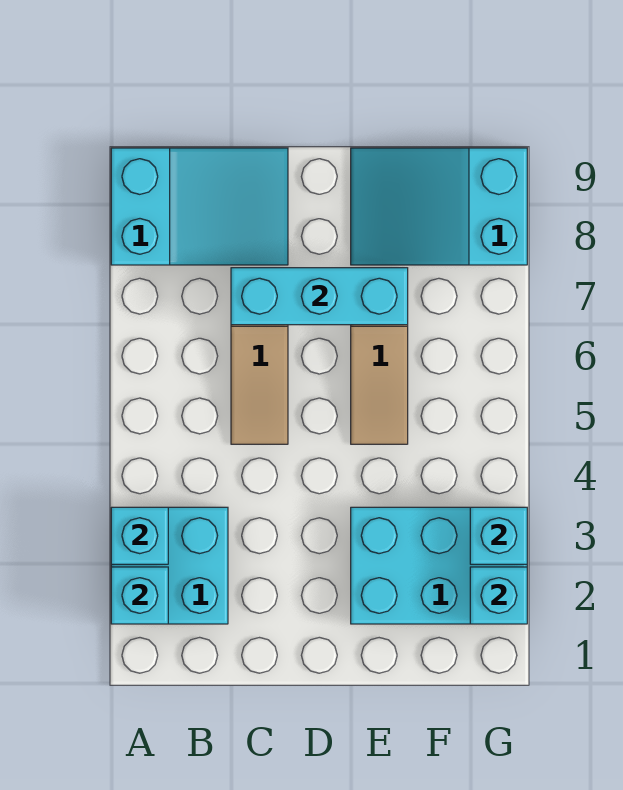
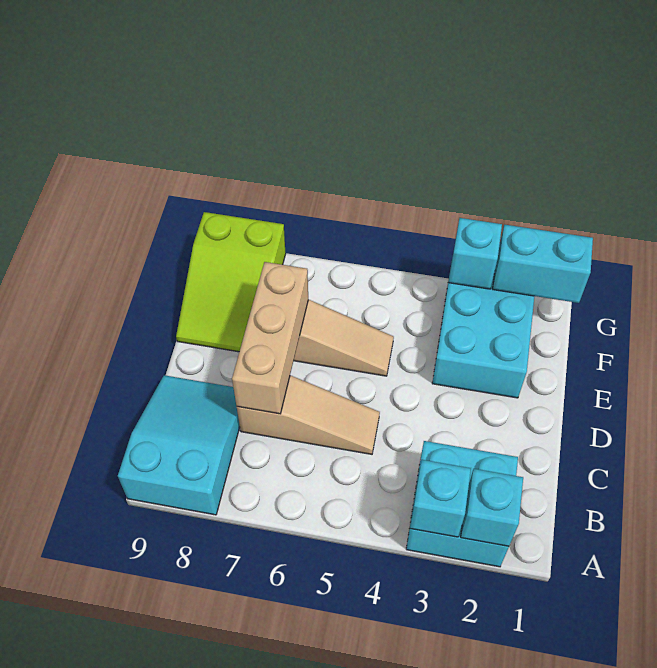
cyan brick C7:E7 level 2 -> tan brick C7:E7 level 2
cyan slope E8:G9 level 1 top G -> lime slope E8:G9 level 1 top G
cyan brick G2 level 2 -> cyan brick G1:G2 level 2

